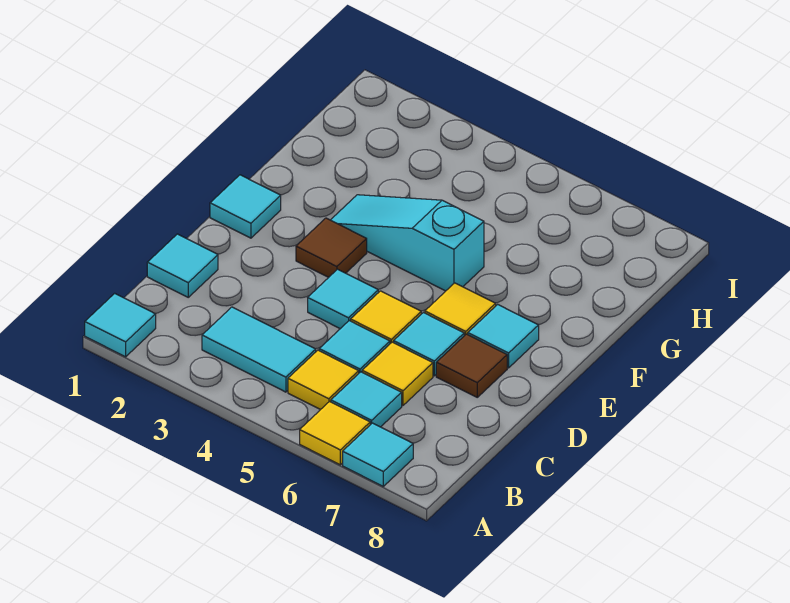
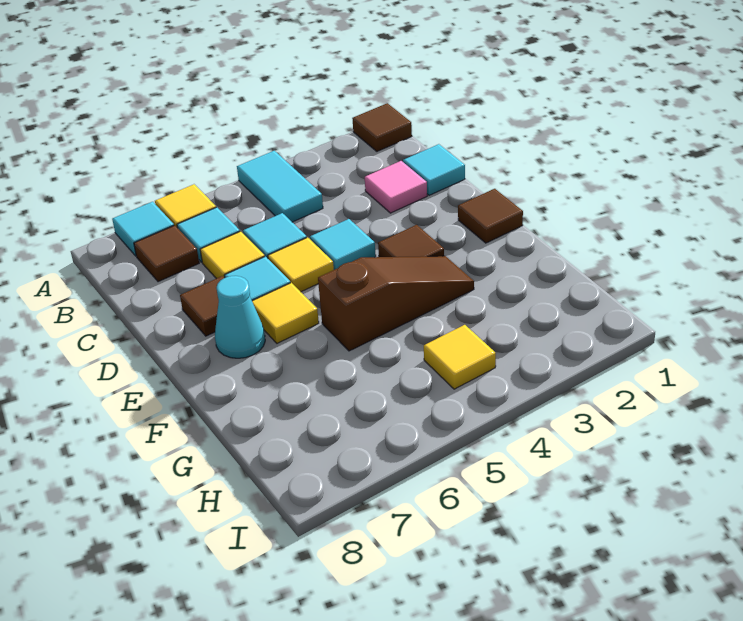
cyan tile A1 level 1 -> brown tile A1 level 1
cyan tile B3:B4 level 1 -> cyan tile A4:B4 level 1
yellow tile B5 level 1 -> yellow tile H4 level 1
none -> brown tile B7 level 1
none -> pink tile C2 level 1
cyan tile E1 level 1 -> brown tile E1 level 1
cyan tile E7 level 1 -> cyan cone E7 level 1
cyan slope F3:F5 level 1 top 5 -> brown slope F3:F5 level 1 top 5

